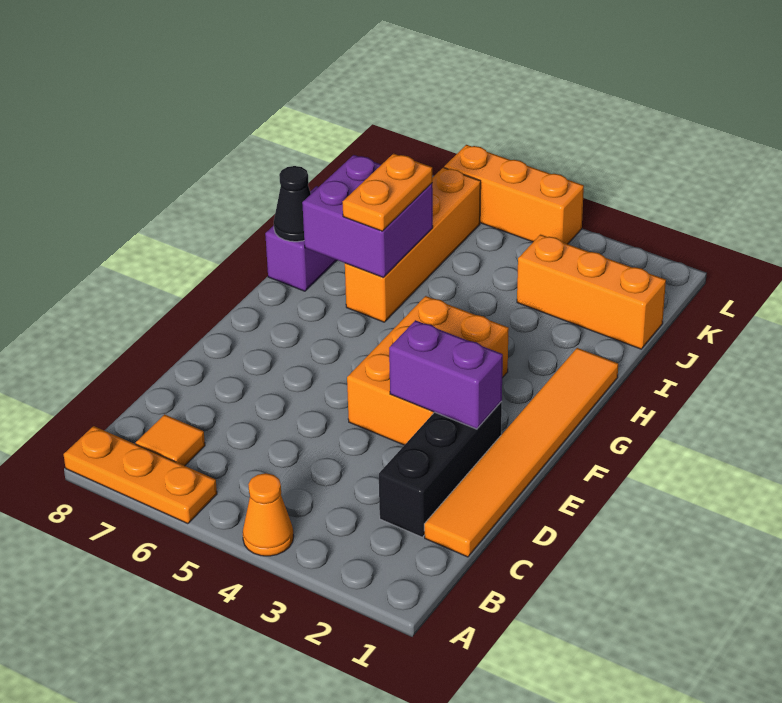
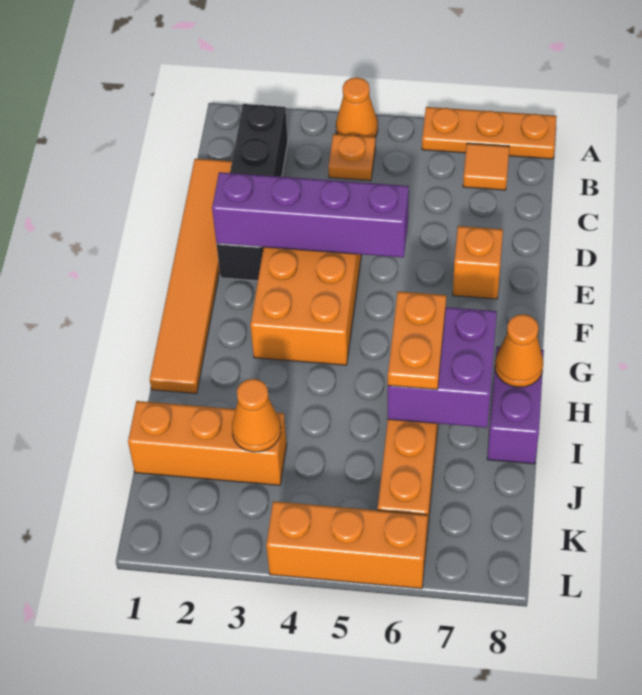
none -> orange plate B4 level 1
black brick C2:E2 level 1 -> black brick B2:E2 level 1
purple brick E2:E3 level 2 -> purple brick E2:E5 level 2
none -> orange brick E7 level 1
black cone H8 level 2 -> orange cone H8 level 2
none -> orange cone J3 level 2

